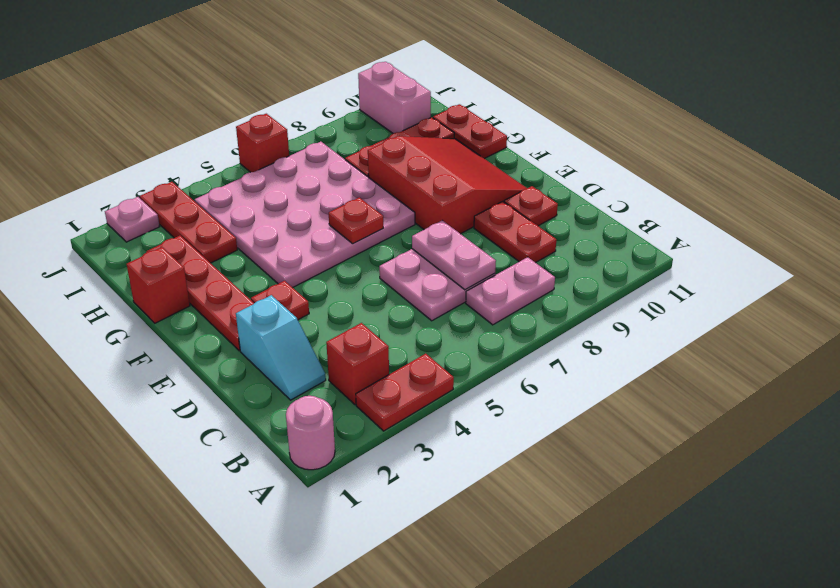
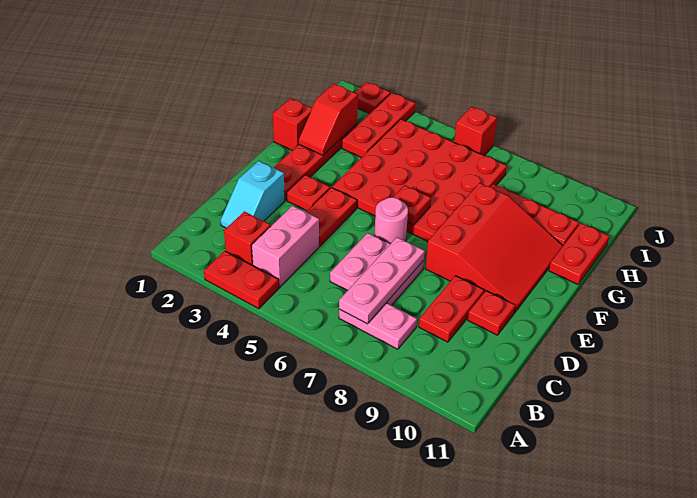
pink round brick A1 level 1 -> pink round brick E6 level 1
pink plate C7:D7 level 2 -> pink plate B7:D7 level 2
none -> red plate D4:E4 level 1
pink plate F4:I7 level 1 -> red plate F4:I7 level 1
none -> red slope G2:H2 level 2 top H
pink brick I10:J10 level 1 -> pink brick B4:C4 level 1
pink plate J2 level 1 -> red plate J2 level 1

